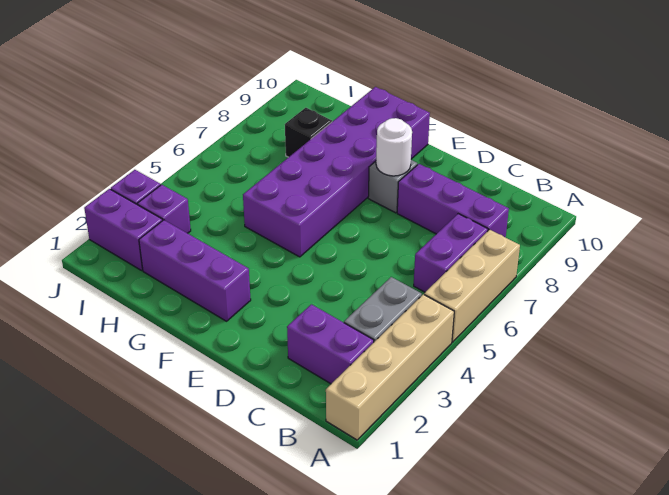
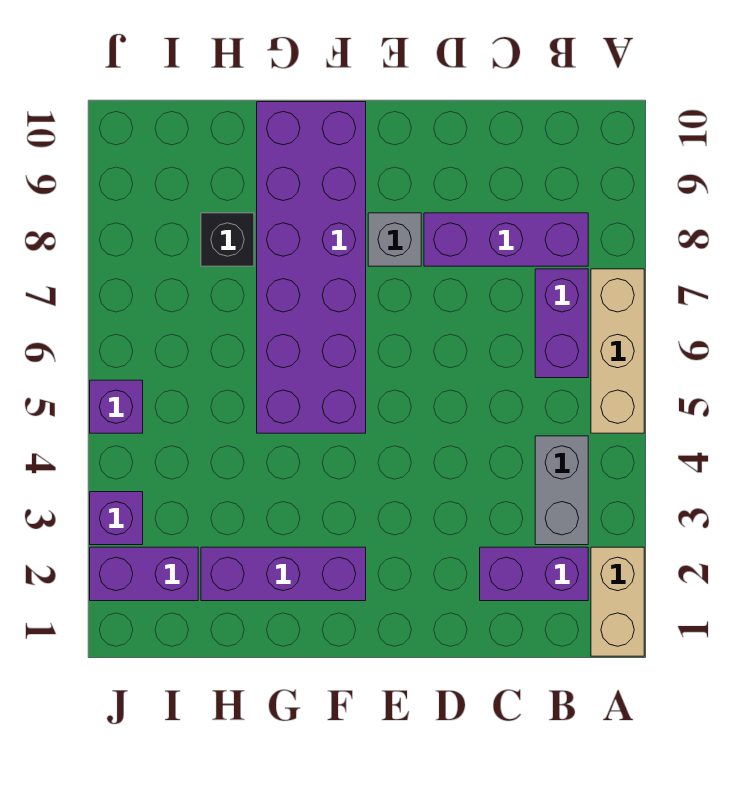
tan brick A1:A4 level 1 -> tan brick A1:A2 level 1
white round brick E8 level 2 -> none
purple brick I3 level 1 -> purple brick J5 level 1

